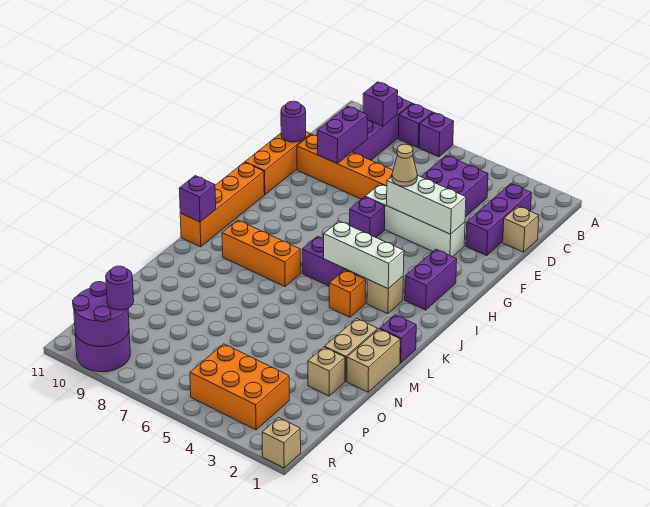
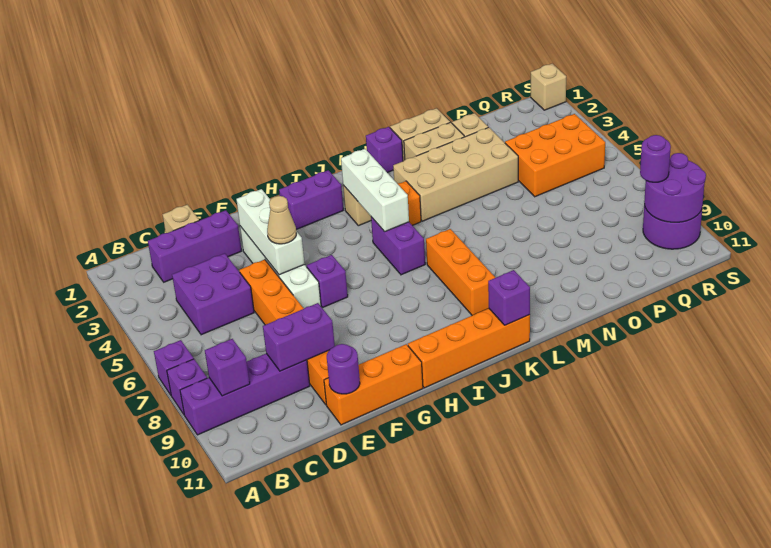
none -> tan brick L3:O4 level 1
orange brick Q3:R5 level 1 -> orange brick P4:R5 level 1

